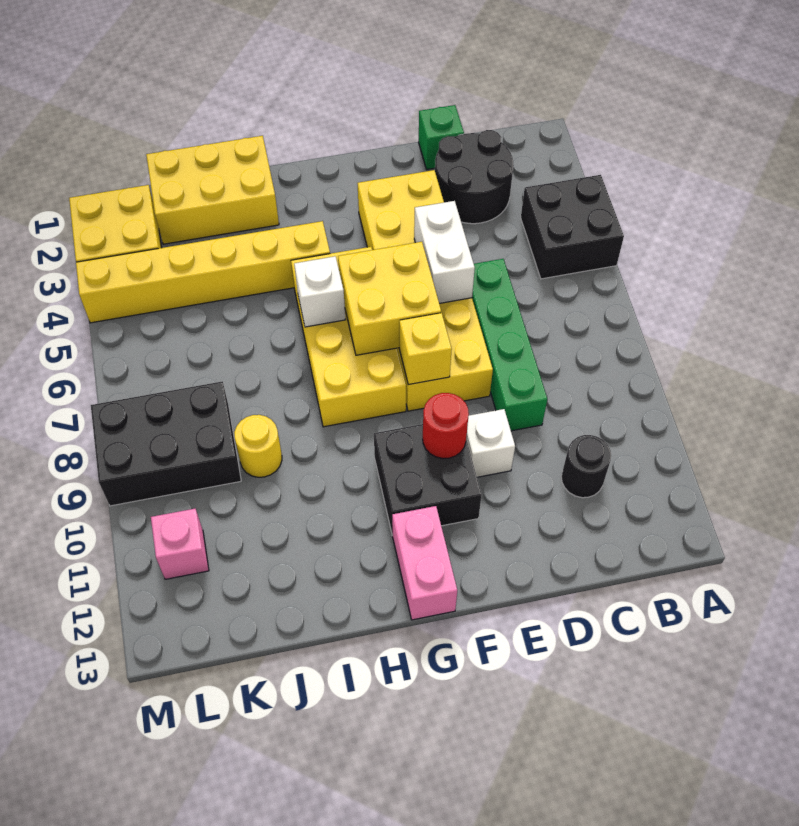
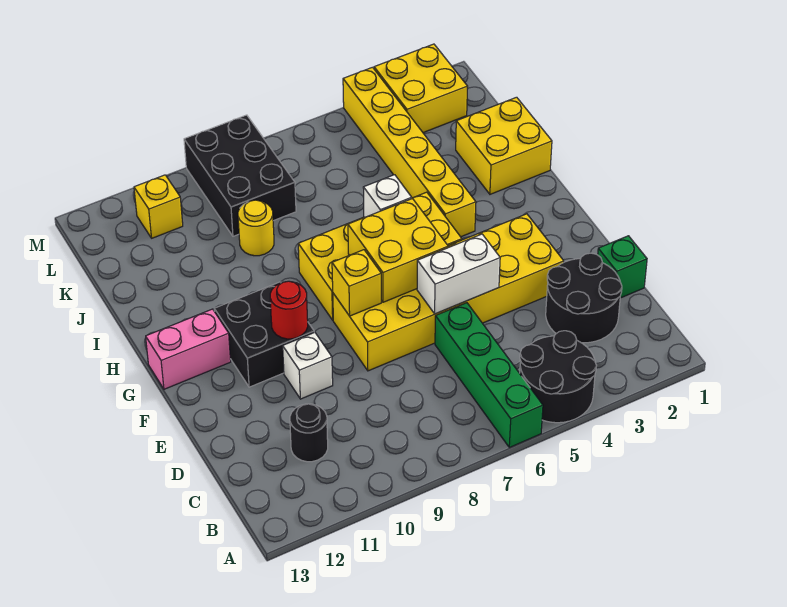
black brick A4:B5 level 1 -> black round brick A4:B5 level 1
green brick D6:D9 level 1 -> green brick A6:D6 level 1
yellow brick I1:K2 level 1 -> yellow brick I1:J2 level 1
pink brick L11 level 1 -> yellow brick L11 level 1

